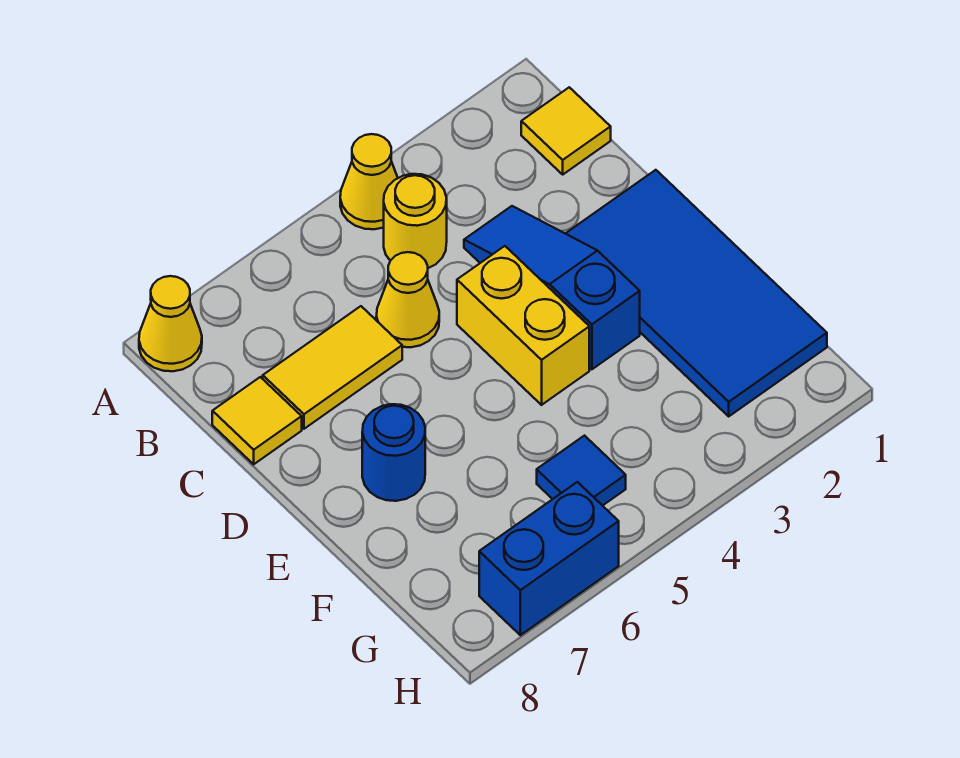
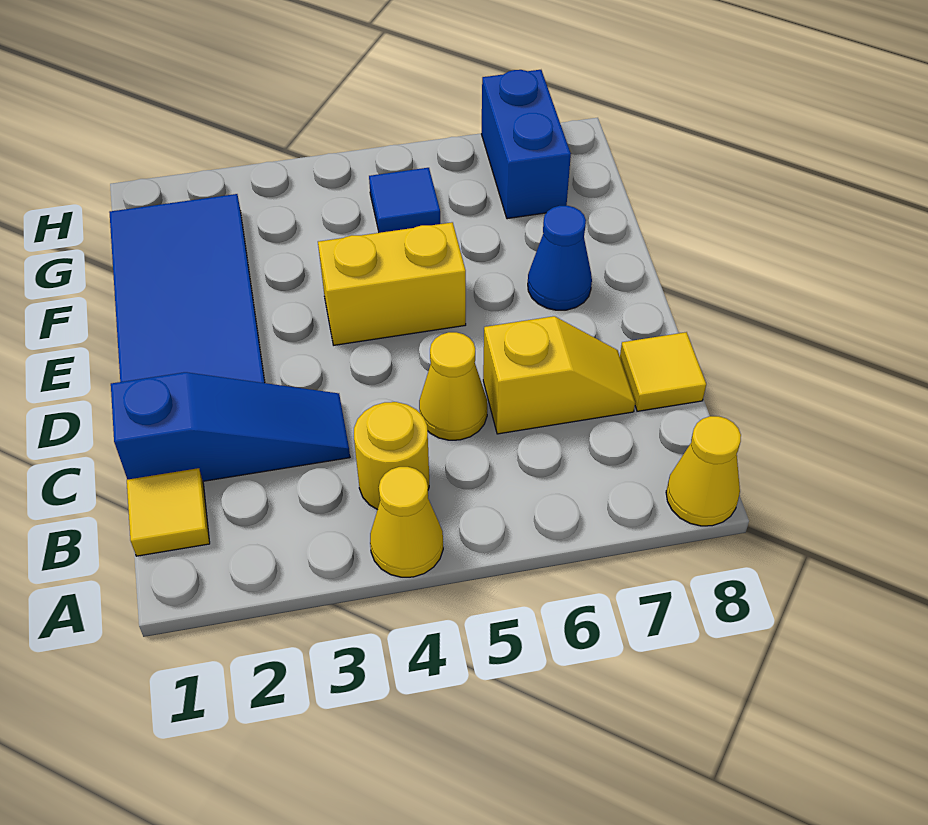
blue slope C3:E3 level 1 top E -> blue slope C1:C3 level 1 top 1
yellow tile C6:C7 level 1 -> yellow slope C6:C7 level 1 top 6
yellow brick D4:E4 level 1 -> yellow brick E4:E5 level 1
blue round brick E7 level 1 -> blue cone E7 level 1
blue brick H6:H7 level 1 -> blue brick G7:H7 level 1

